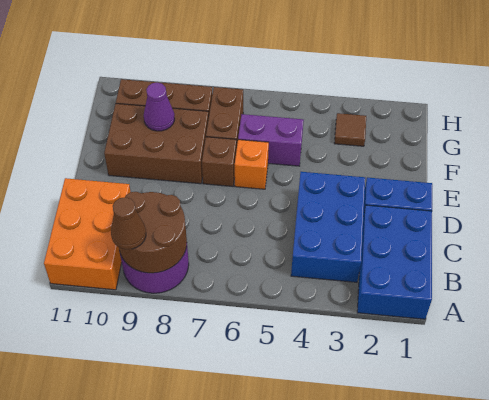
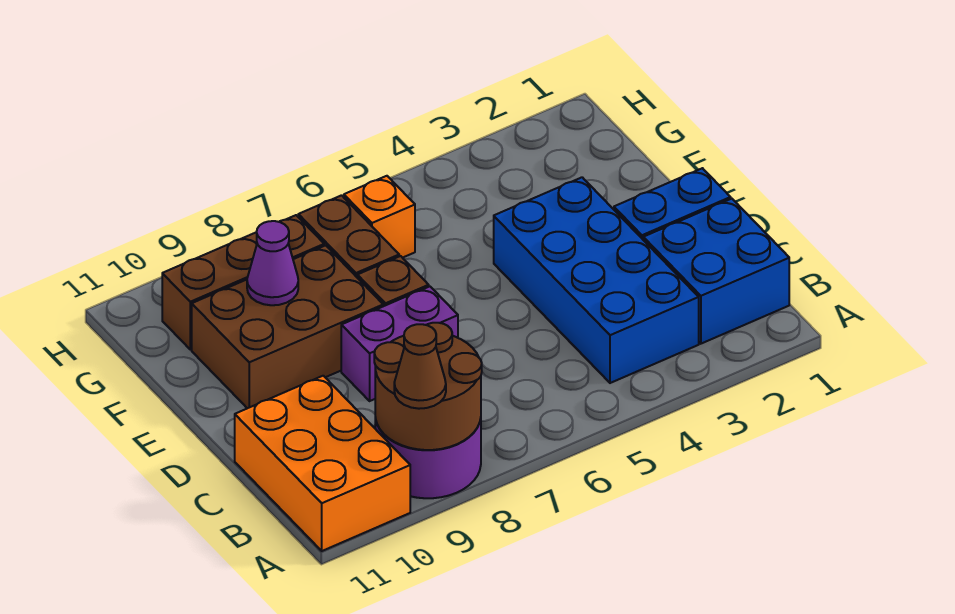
blue brick A1:C2 level 1 -> blue brick B1:C2 level 1
blue brick B3:D4 level 1 -> blue brick B3:E4 level 1
orange brick E6 level 1 -> orange brick G6 level 1
purple brick F5:F6 level 1 -> purple brick D7:D8 level 1
brown tile G3 level 1 -> none

